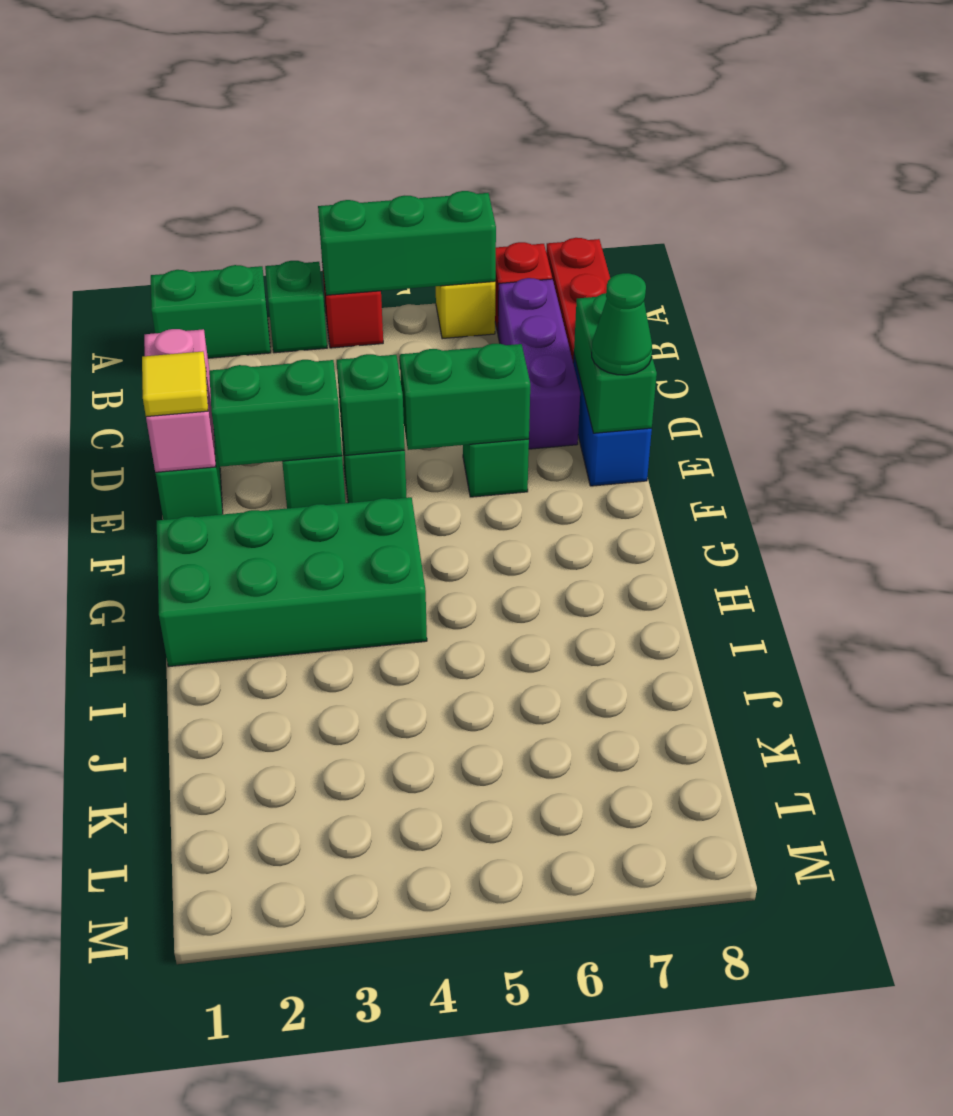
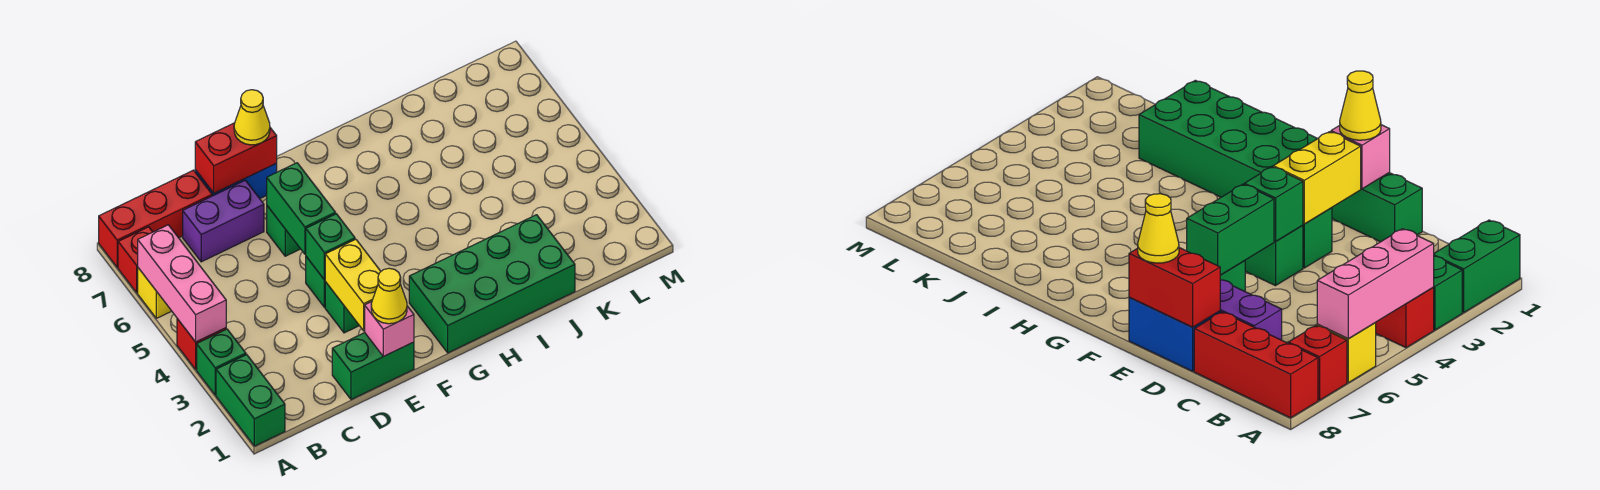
green brick A4:A6 level 2 -> pink brick A4:A6 level 2
purple brick B7:D7 level 1 -> purple brick C7:D7 level 1
pink brick D1:E1 level 2 -> pink brick E1 level 2
green brick D8:E8 level 2 -> red brick D8:E8 level 2
yellow tile E1 level 3 -> yellow cone E1 level 3
green brick E2:E3 level 2 -> yellow brick E2:E3 level 2
green cone E8 level 3 -> yellow cone E8 level 3
green brick G1:H4 level 1 -> green brick G1:J2 level 1

